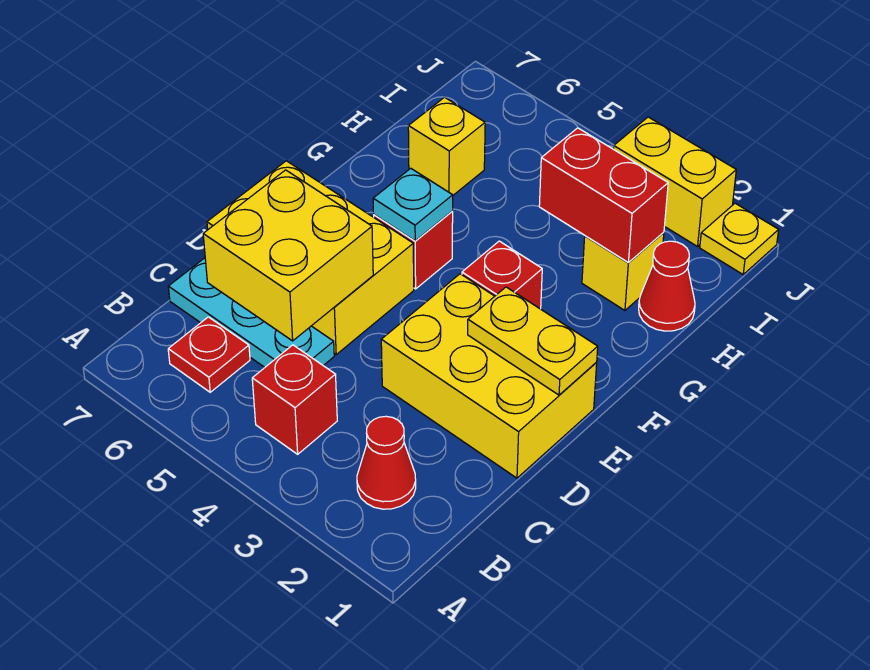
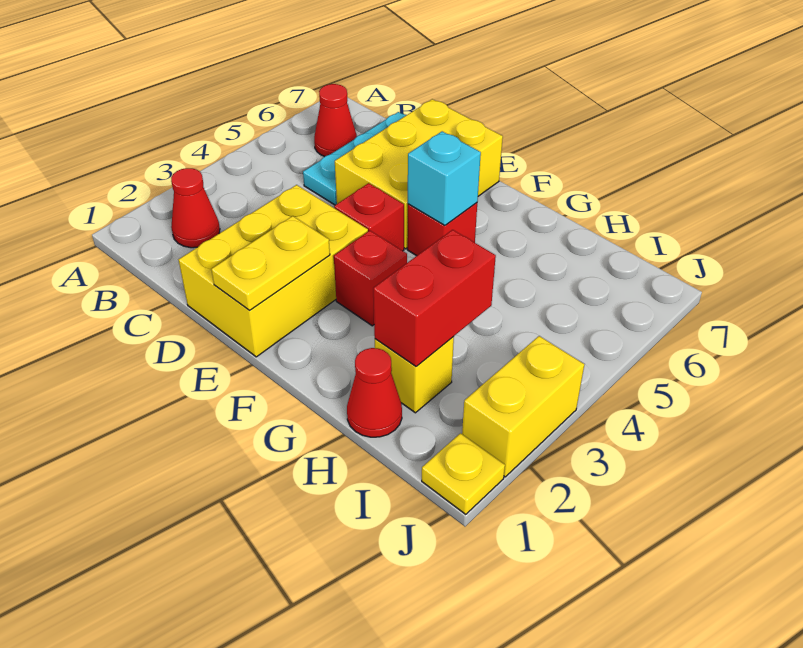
red brick B4 level 1 -> red brick E4 level 1
red plate B6 level 1 -> red cone B6 level 1
yellow brick C5:D6 level 2 -> none
cyan plate F5 level 2 -> cyan brick F5 level 2
yellow brick H6 level 1 -> none

